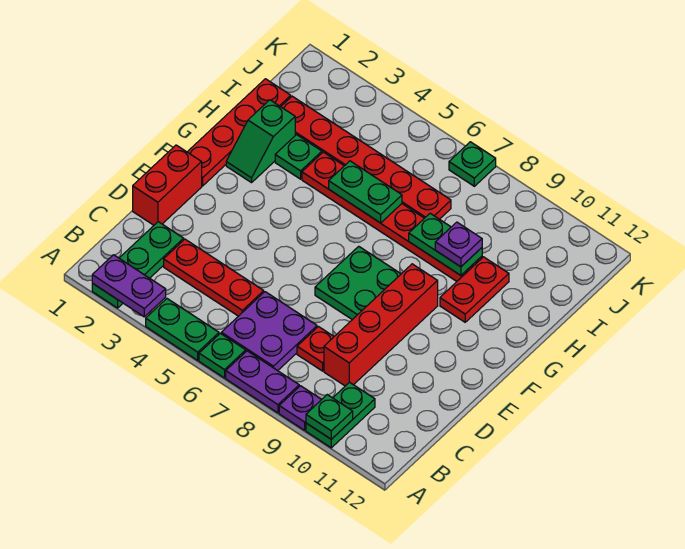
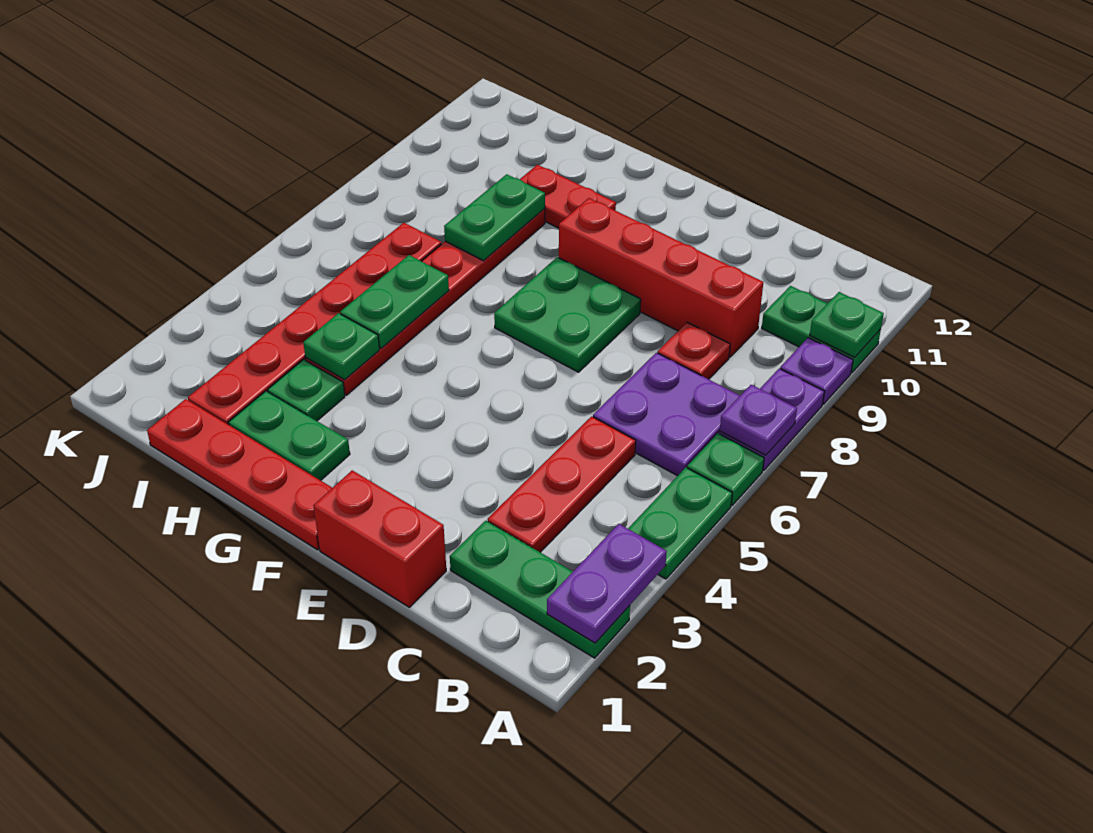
green slope G2:H2 level 1 top H -> green plate G2:H2 level 1
purple plate H9 level 3 -> purple plate A7 level 2
green plate K7 level 1 -> green plate H4 level 2

